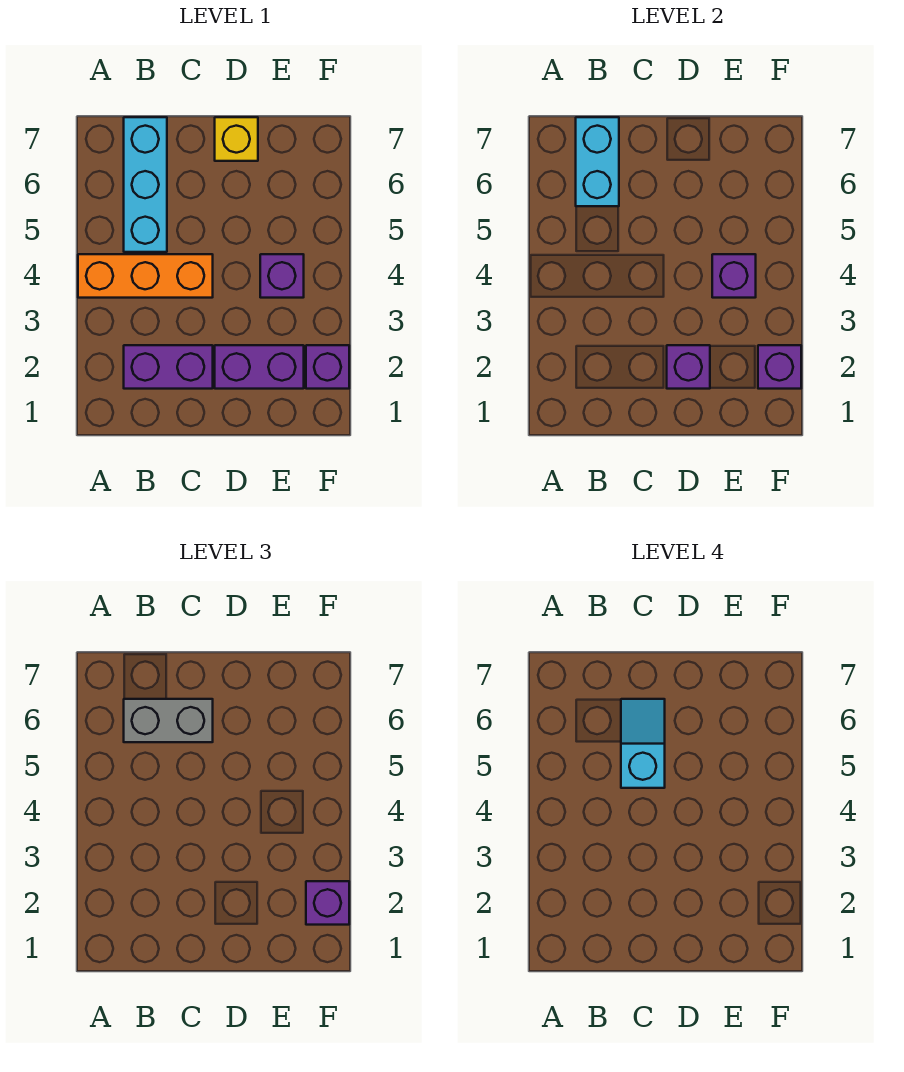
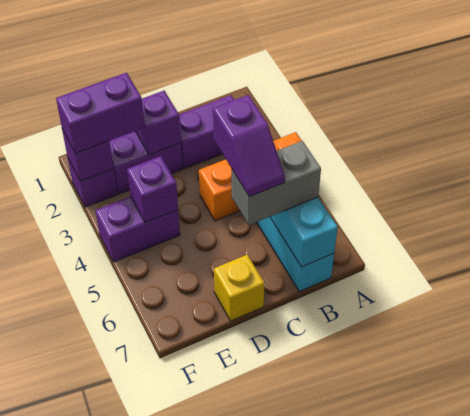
cyan slope C5:C6 level 4 top 5 -> purple slope C5:C6 level 4 top 5
purple brick E4 level 1 -> purple brick E4:F4 level 1
purple brick F2 level 3 -> purple brick E2:F2 level 3

